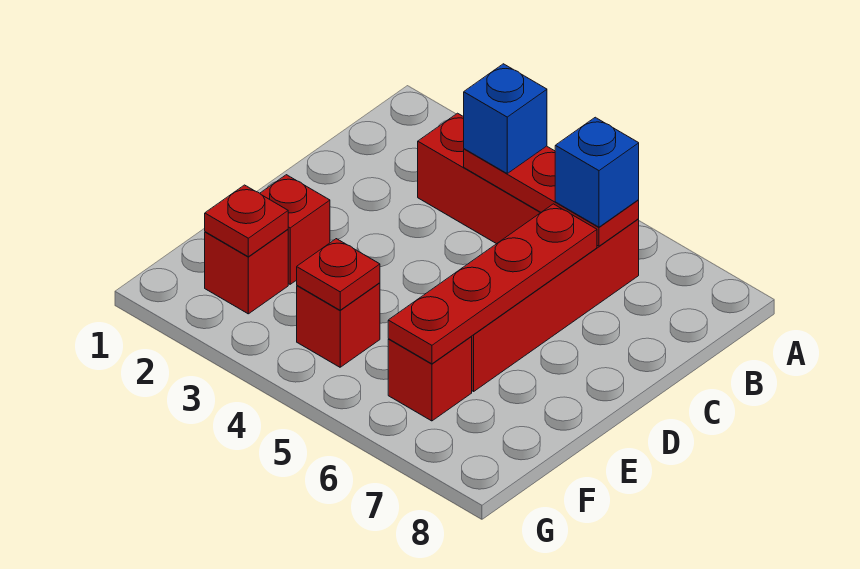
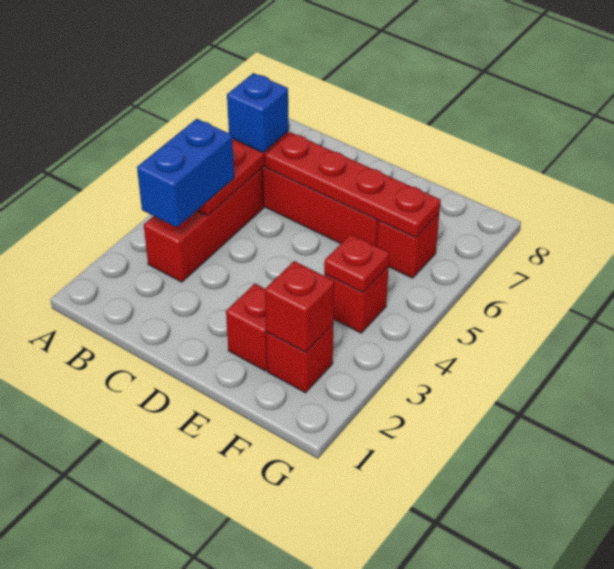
blue brick B4 level 3 -> blue brick B3:B4 level 3
red plate F2 level 2 -> red brick F2 level 2

